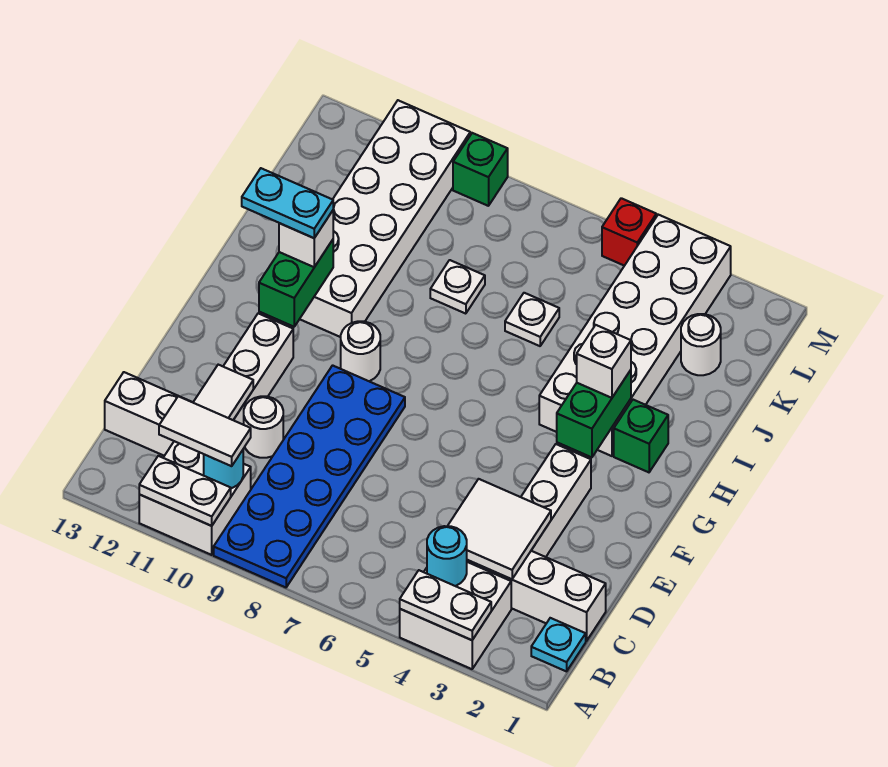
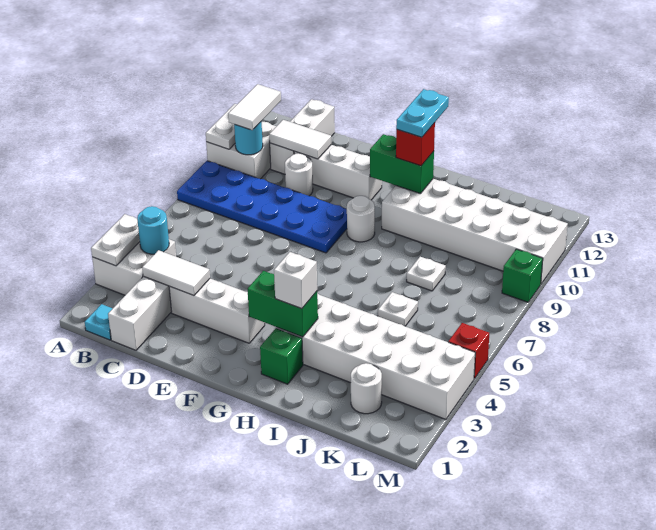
white tile C3:D4 level 2 -> white tile C3:D3 level 2
white brick H11 level 3 -> red brick H11 level 3

